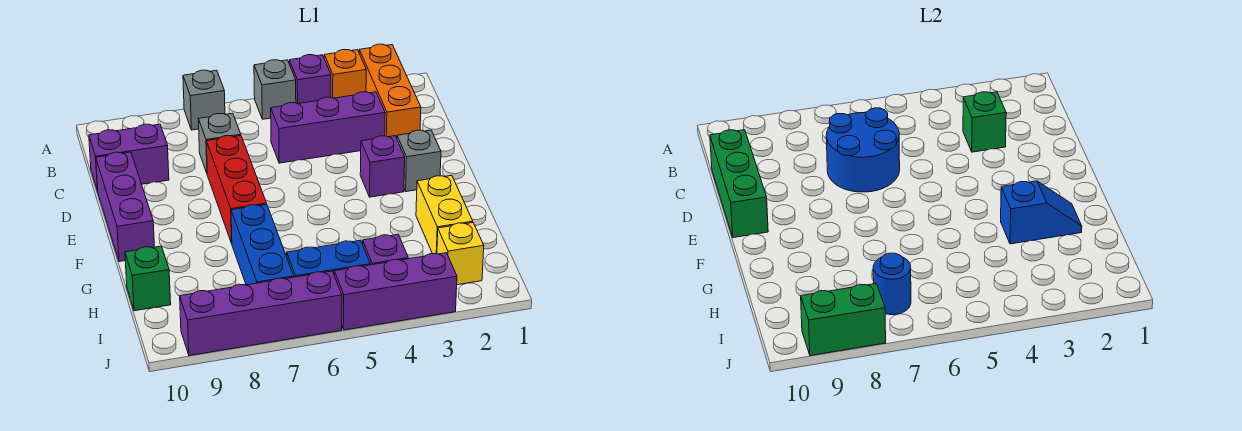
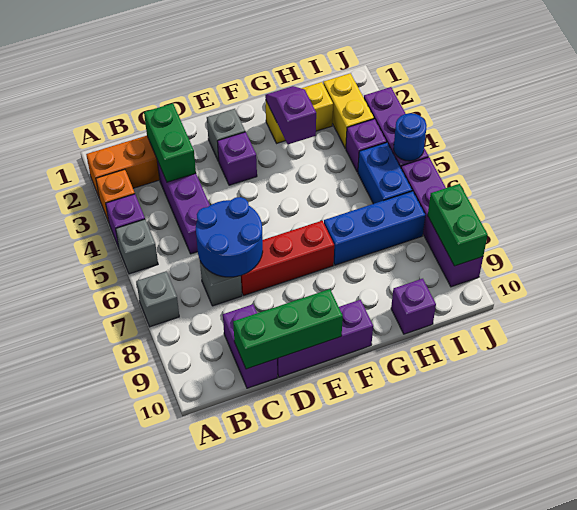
green brick C3 level 2 -> green brick C2:C3 level 2
blue slope G2:G3 level 2 top 3 -> purple slope G2:G3 level 2 top 3
green brick H10 level 1 -> purple brick H10 level 1
yellow brick I2 level 1 -> yellow brick I2:I3 level 1
blue round brick I7 level 2 -> blue round brick J5 level 2

